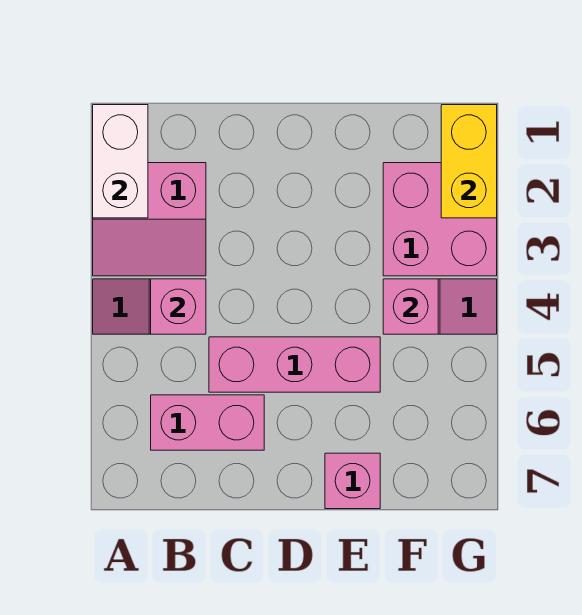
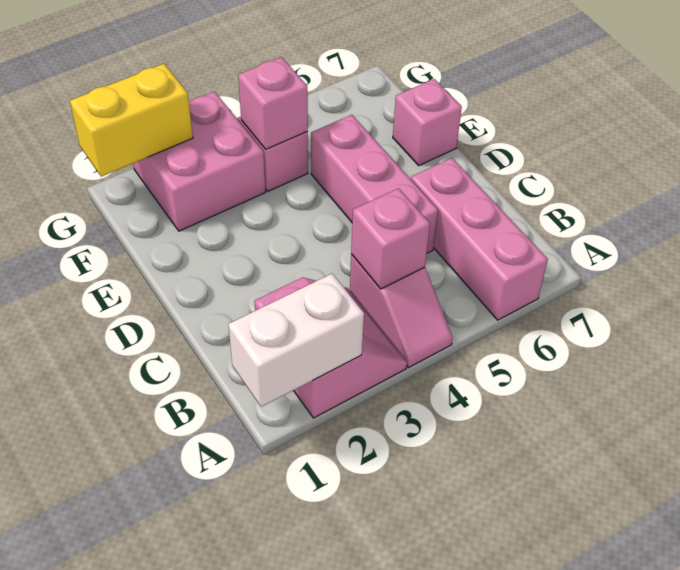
pink brick B6:C6 level 1 -> pink brick A6:C6 level 1

